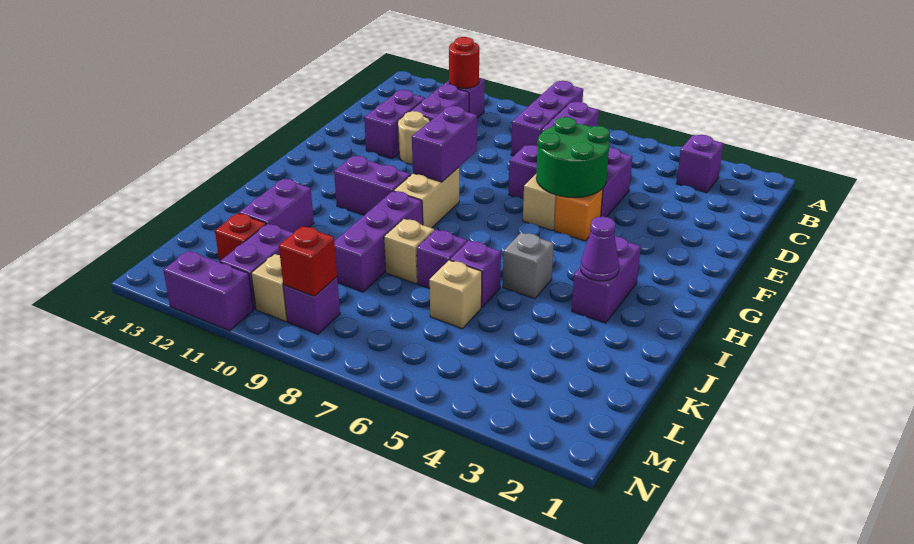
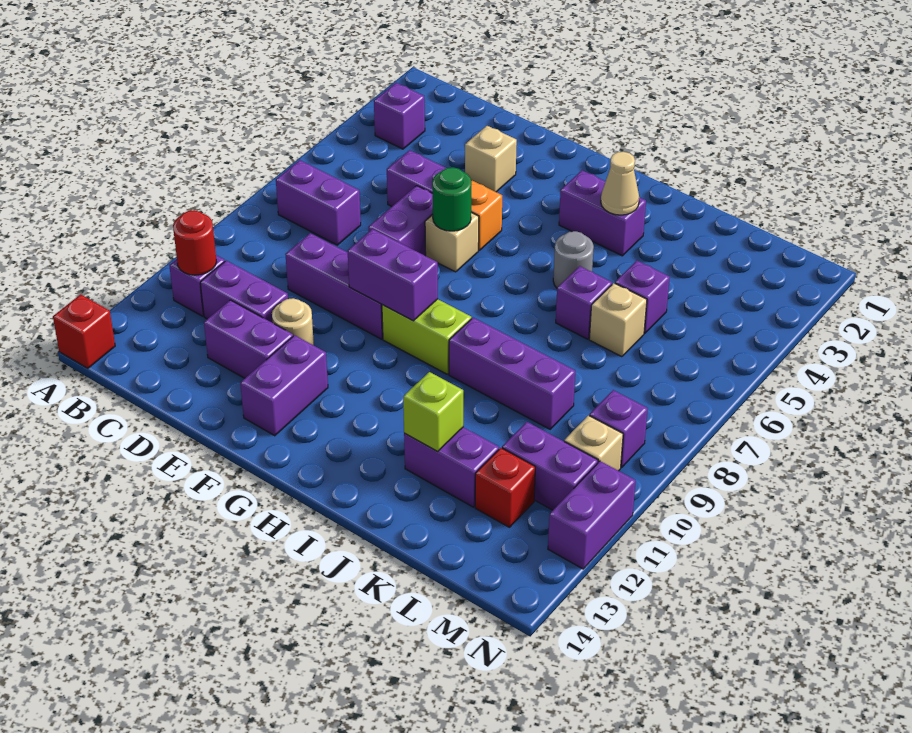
purple brick A8:C8 level 1 -> purple brick D9:F9 level 1
green round brick E5:F6 level 2 -> green round brick F6 level 2
tan brick G9:H9 level 1 -> lime brick G9:H9 level 1
purple brick H10:H11 level 1 -> purple brick F12:F13 level 1
purple cone I3 level 2 -> tan cone I3 level 2
grey brick I5 level 1 -> grey round brick I5 level 1
purple brick J7 level 1 -> purple brick K5 level 1
tan brick J8 level 1 -> tan brick E3 level 1
none -> lime brick J12 level 2
red brick M9 level 2 -> red brick A14 level 1

